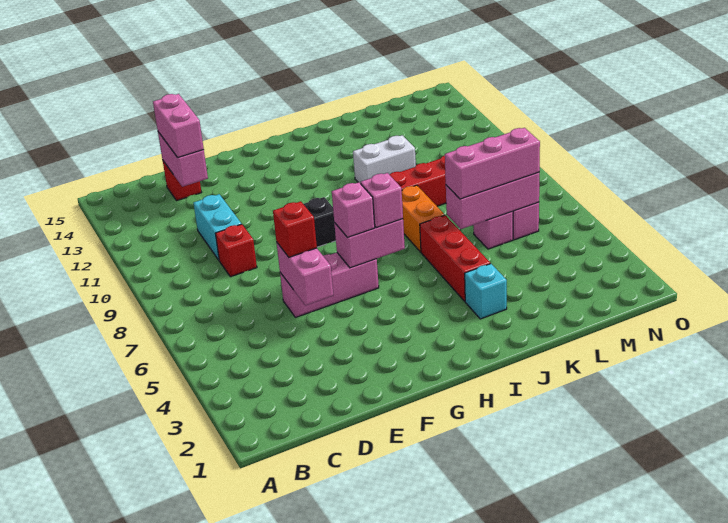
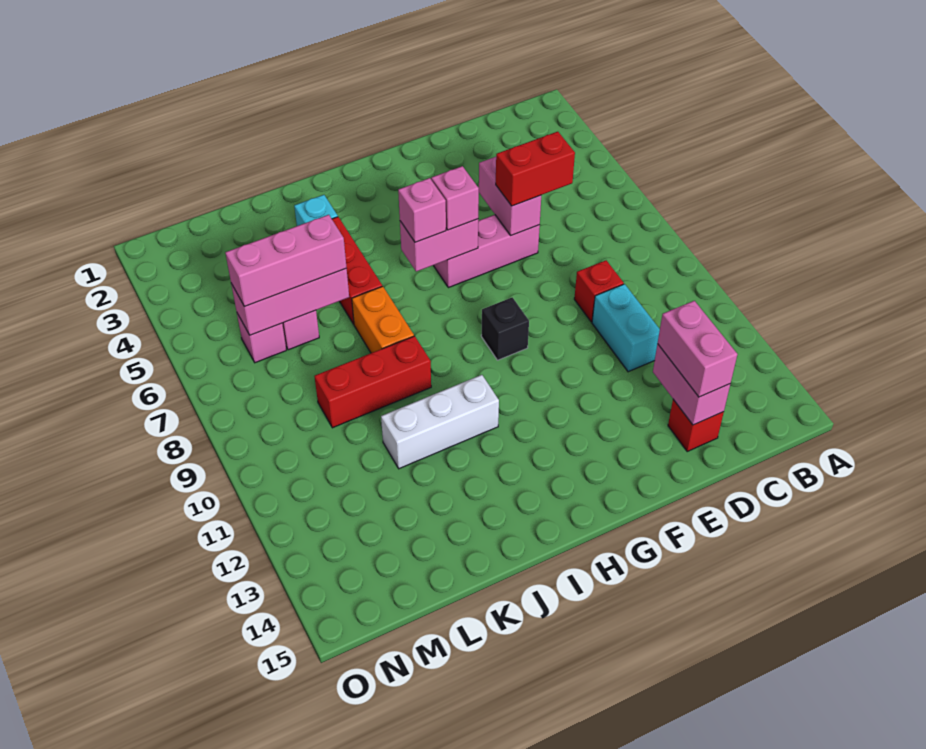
red brick E6 level 3 -> red brick D6:E6 level 3
white brick J11:K11 level 1 -> white brick I11:K11 level 1

